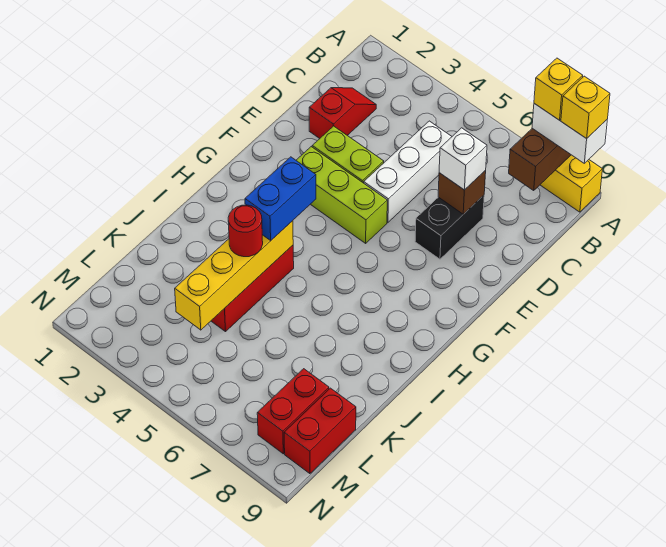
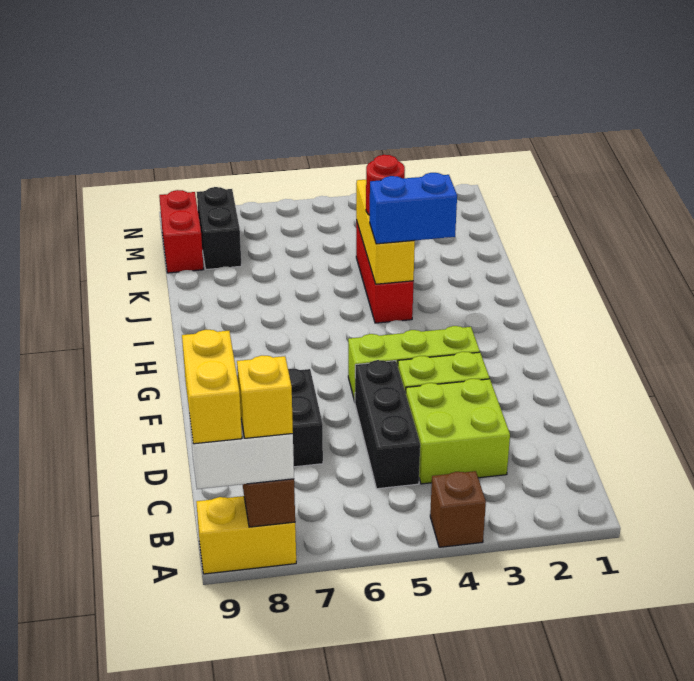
yellow brick A9 level 4 -> yellow brick A9:B9 level 4
red slope C2:D2 level 1 top D -> none
none -> lime brick C3:D4 level 1
white brick C5:E5 level 1 -> black brick C5:E5 level 1
brown brick D7 level 2 -> brown brick A4 level 1
white brick D7 level 3 -> none
blue brick H4:I4 level 3 -> blue brick I3:I4 level 3
yellow brick I4:L4 level 2 -> yellow brick I4:K4 level 2
red brick L8:M8 level 1 -> black brick L8:M8 level 1

